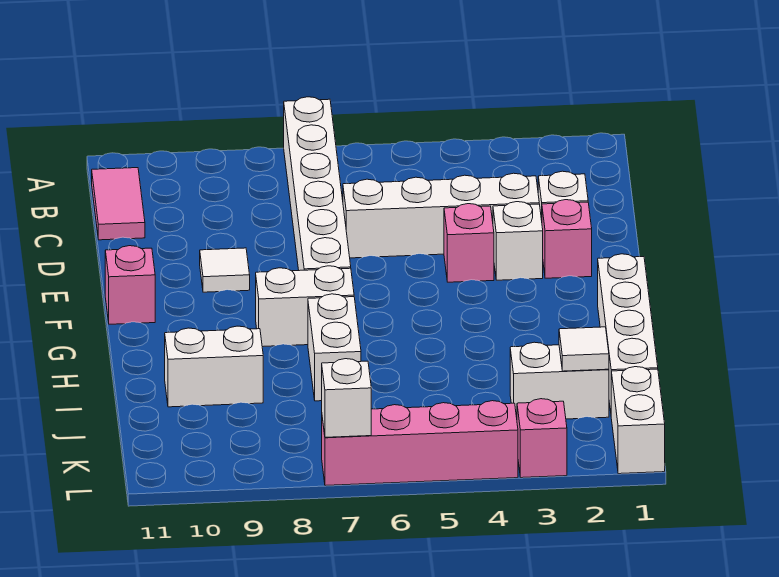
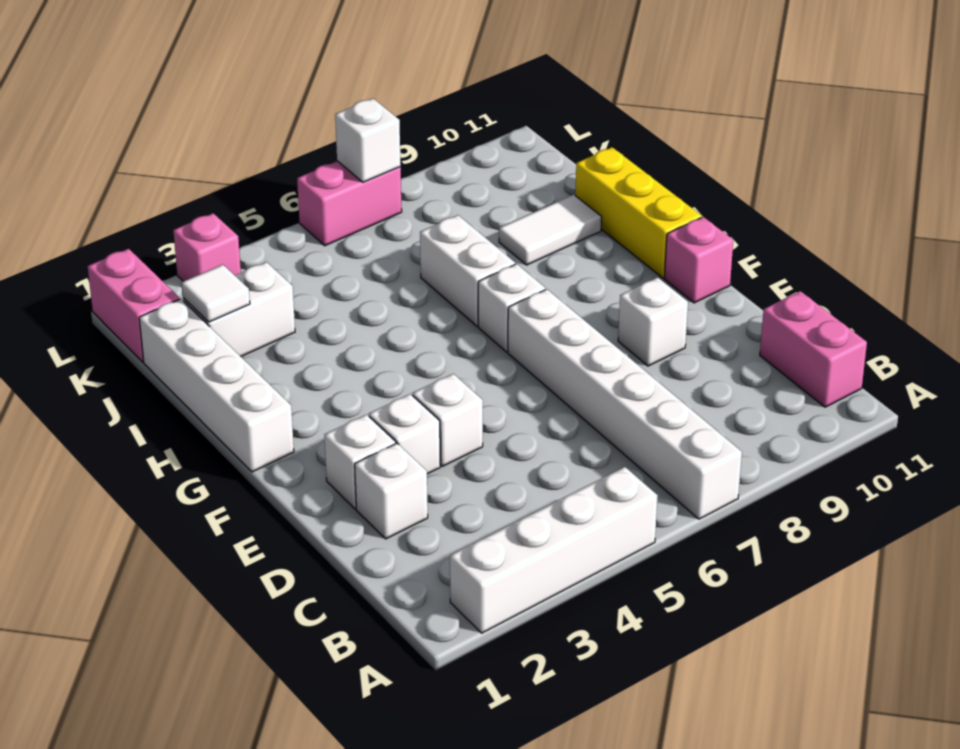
pink tile B11:C11 level 1 -> pink brick B11:C11 level 1
white brick D3:D6 level 1 -> white brick A2:A5 level 1
pink brick E2 level 1 -> white brick E2 level 1
pink brick E4 level 1 -> white brick E4 level 1
white tile E9 level 1 -> white brick E9 level 1
white brick G7:G8 level 1 -> white brick G7 level 1
none -> yellow brick G11:I11 level 1
white brick I9:I10 level 1 -> white tile I9:I10 level 1
white brick K1:L1 level 1 -> pink brick K1:L1 level 1
pink brick L4:L7 level 1 -> pink brick L6:L7 level 1

